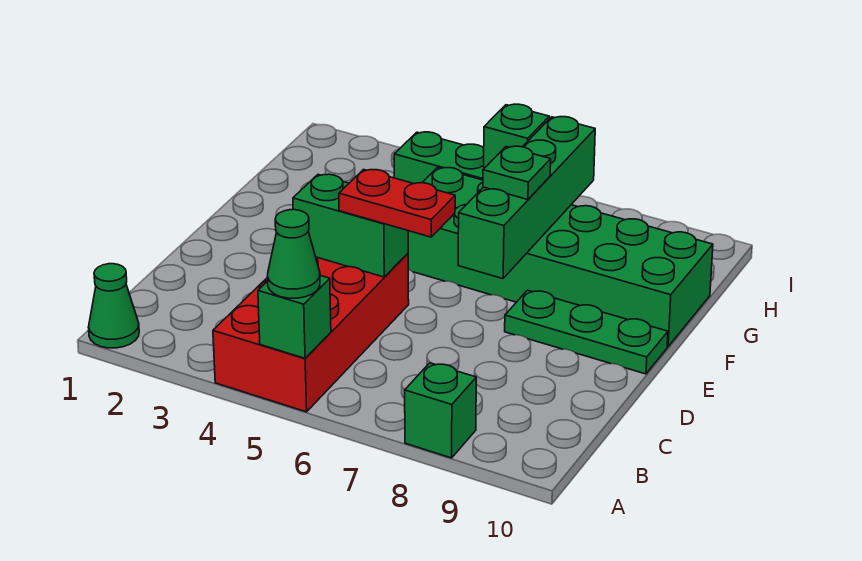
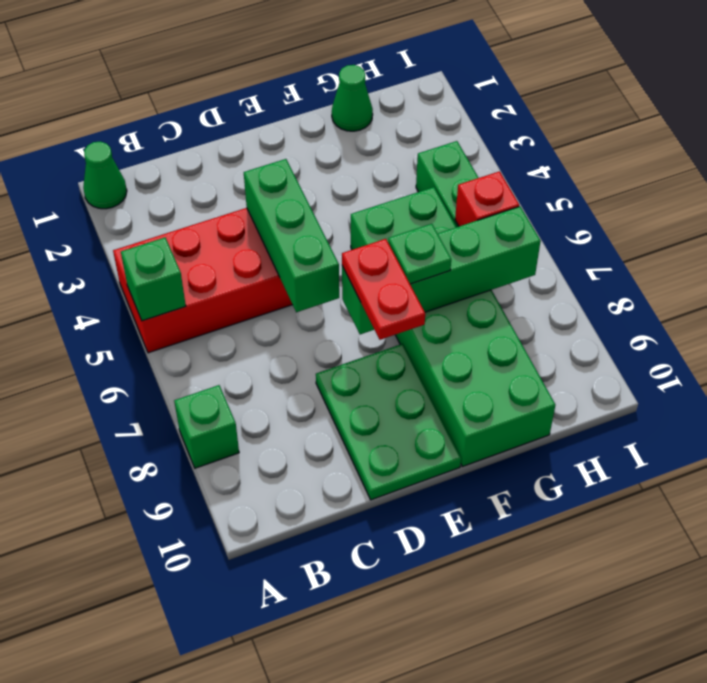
green cone A5 level 3 -> green cone G1 level 1
green brick D4:D5 level 2 -> green brick D4:D6 level 2
red plate D5:D6 level 3 -> red plate E7:E8 level 3
green plate E8:E10 level 1 -> green plate D8:E10 level 1
green brick H6 level 2 -> red brick H6 level 2

